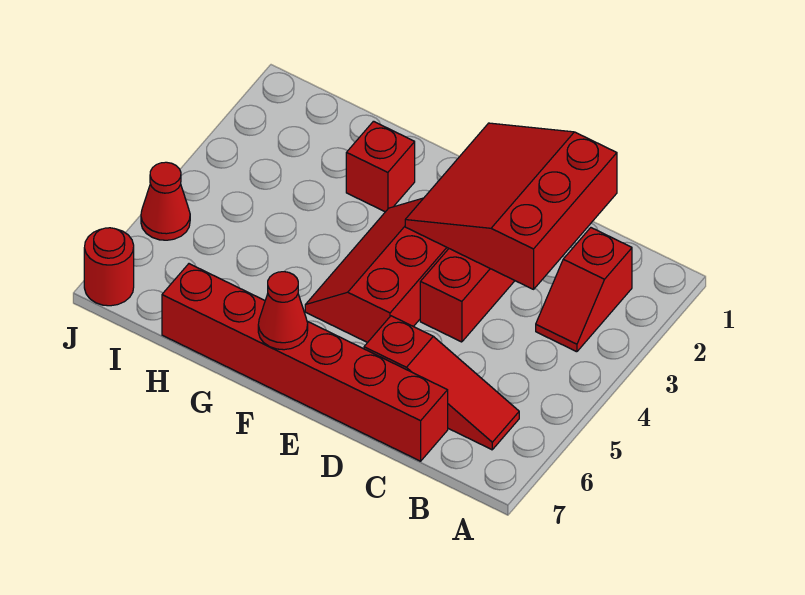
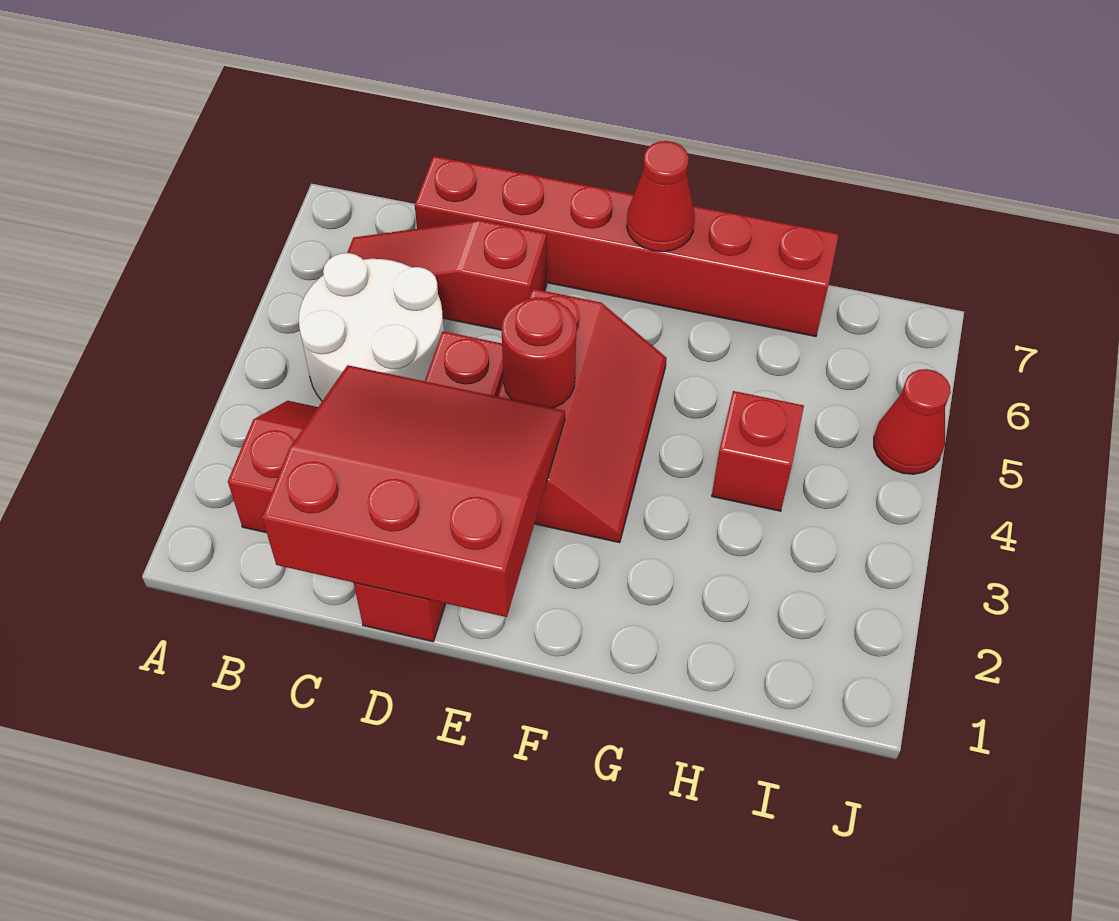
none -> white round brick B4:C5 level 1
red slope C1:E3 level 2 top C -> red slope C1:E3 level 2 top 1
red brick G2 level 1 -> red brick H4 level 1
red round brick J7 level 1 -> red round brick E4 level 2

